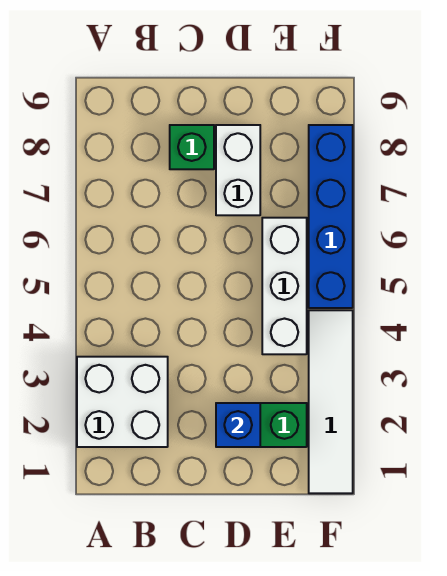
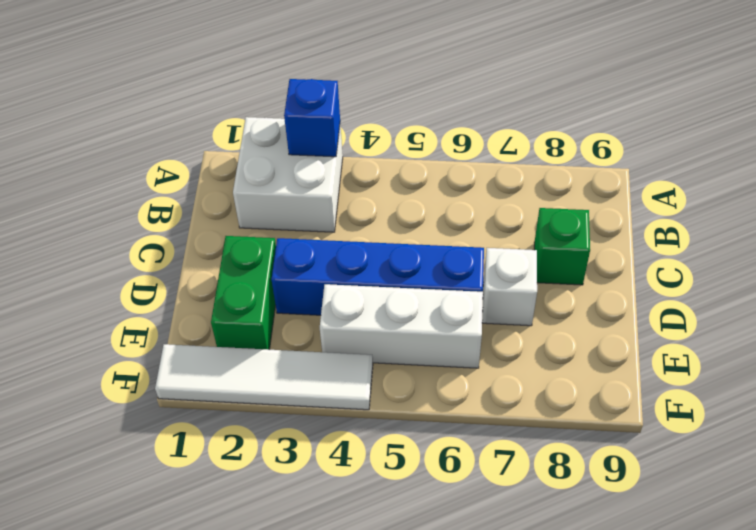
blue brick D2 level 2 -> blue brick A3 level 2
white brick D7:D8 level 1 -> white brick D7 level 1
blue brick F5:F8 level 1 -> blue brick D3:D6 level 1

